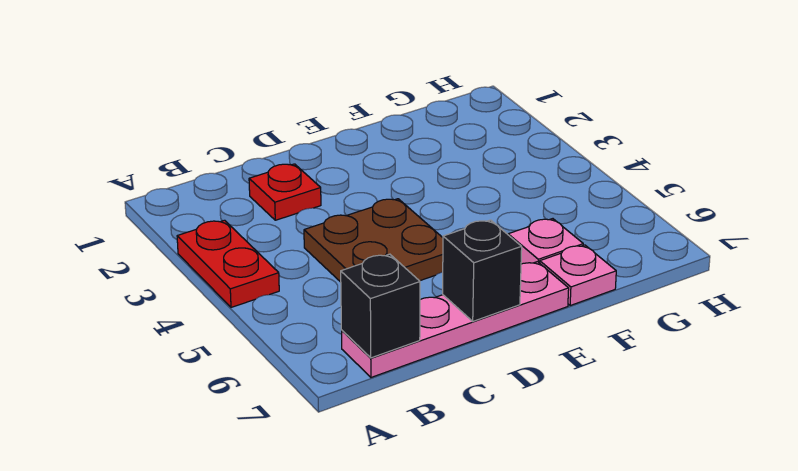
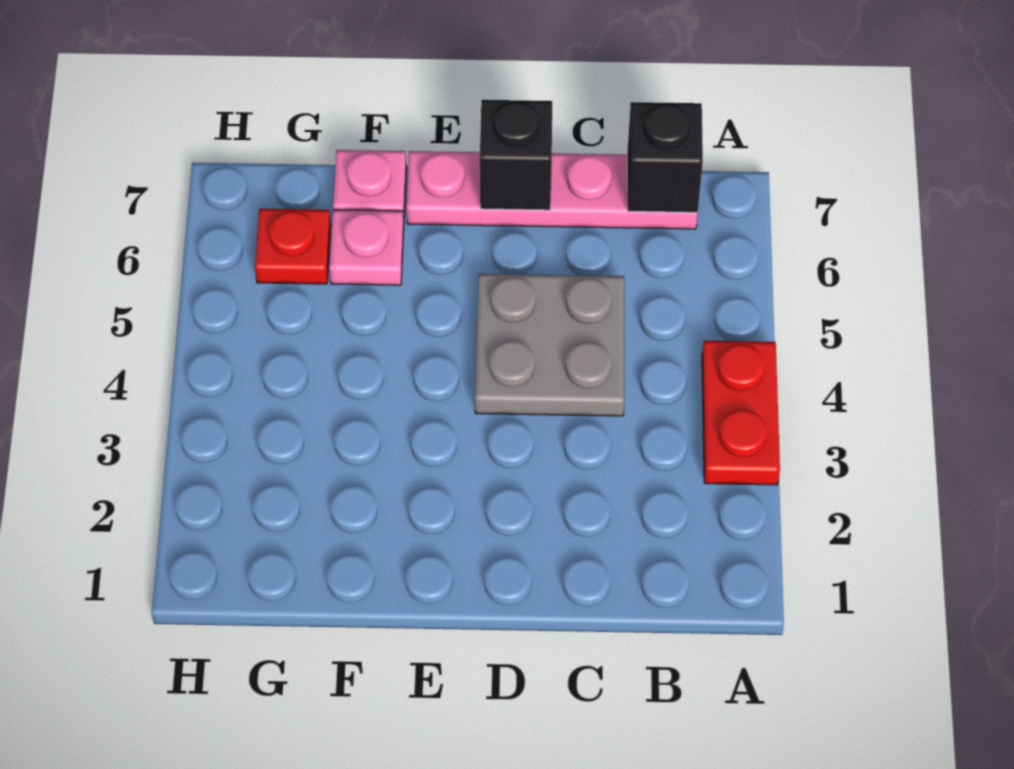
red plate C2 level 1 -> red plate G6 level 1
brown plate C4:D5 level 1 -> grey plate C4:D5 level 1

